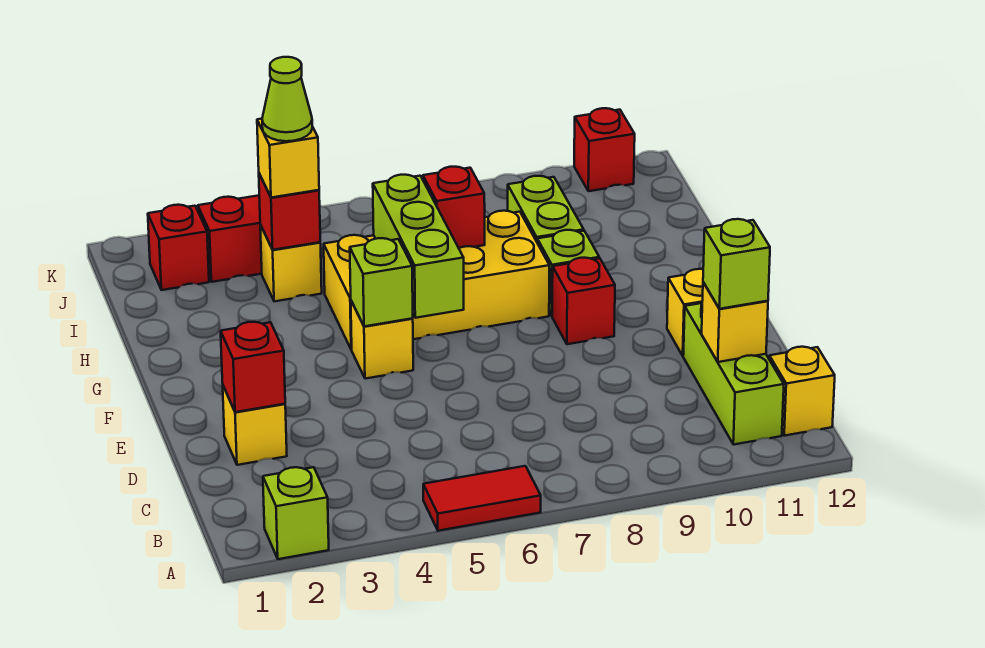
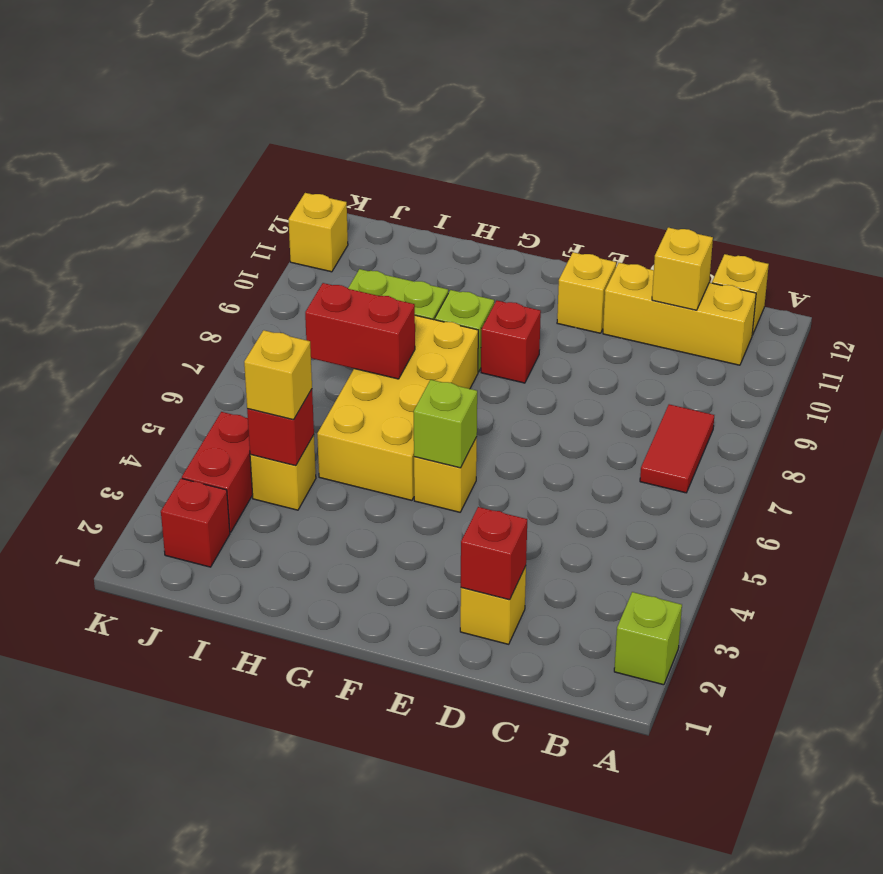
red tile A5:A6 level 1 -> red tile B7:B8 level 1
lime brick B11:D11 level 1 -> yellow brick B11:D11 level 1
lime brick C11 level 3 -> none
lime brick F6:H6 level 2 -> none
red brick H7 level 2 -> red brick H7:I7 level 2
lime cone I4 level 4 -> none
red brick K11 level 1 -> yellow brick K11 level 1

